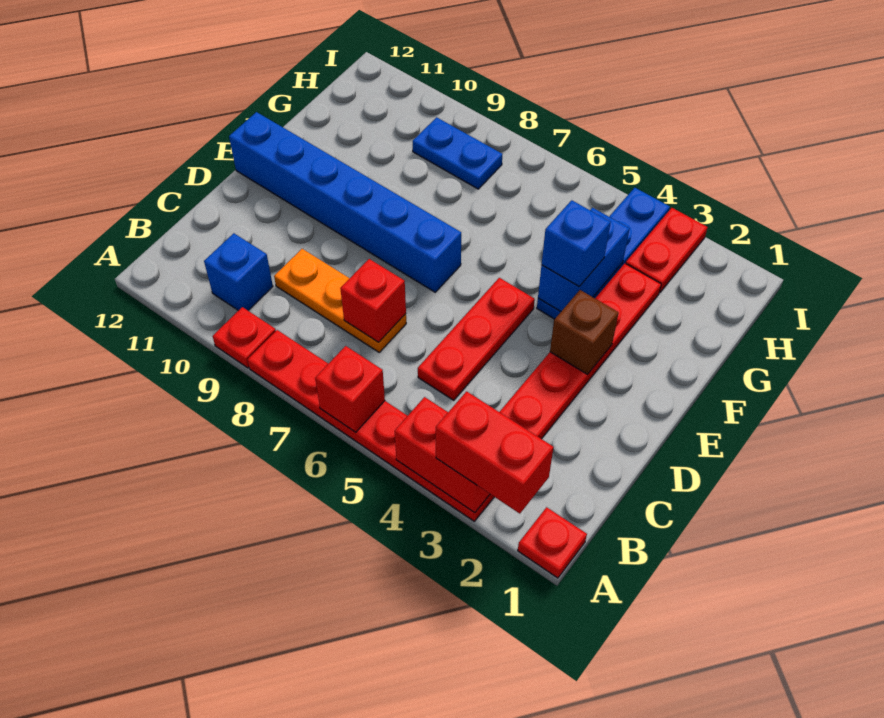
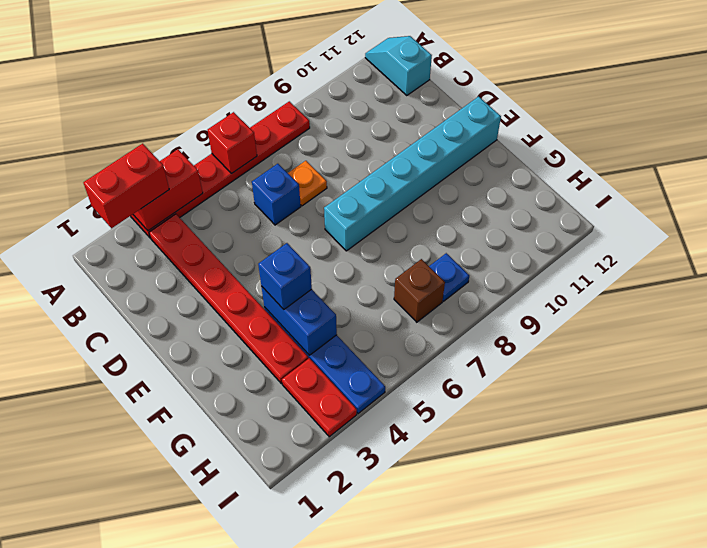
red plate A1 level 1 -> none
red plate A9 level 1 -> none
none -> cyan slope A12:B12 level 1 top B
blue brick B10 level 1 -> blue brick C6 level 1
red plate C5:E5 level 1 -> none
orange plate C7:C9 level 1 -> orange plate C7 level 1
red brick C7 level 2 -> none
brown brick E3 level 2 -> brown brick H7 level 1
blue brick E7:E12 level 1 -> cyan brick E7:E12 level 1
blue plate H8:H9 level 1 -> blue plate H8 level 1

